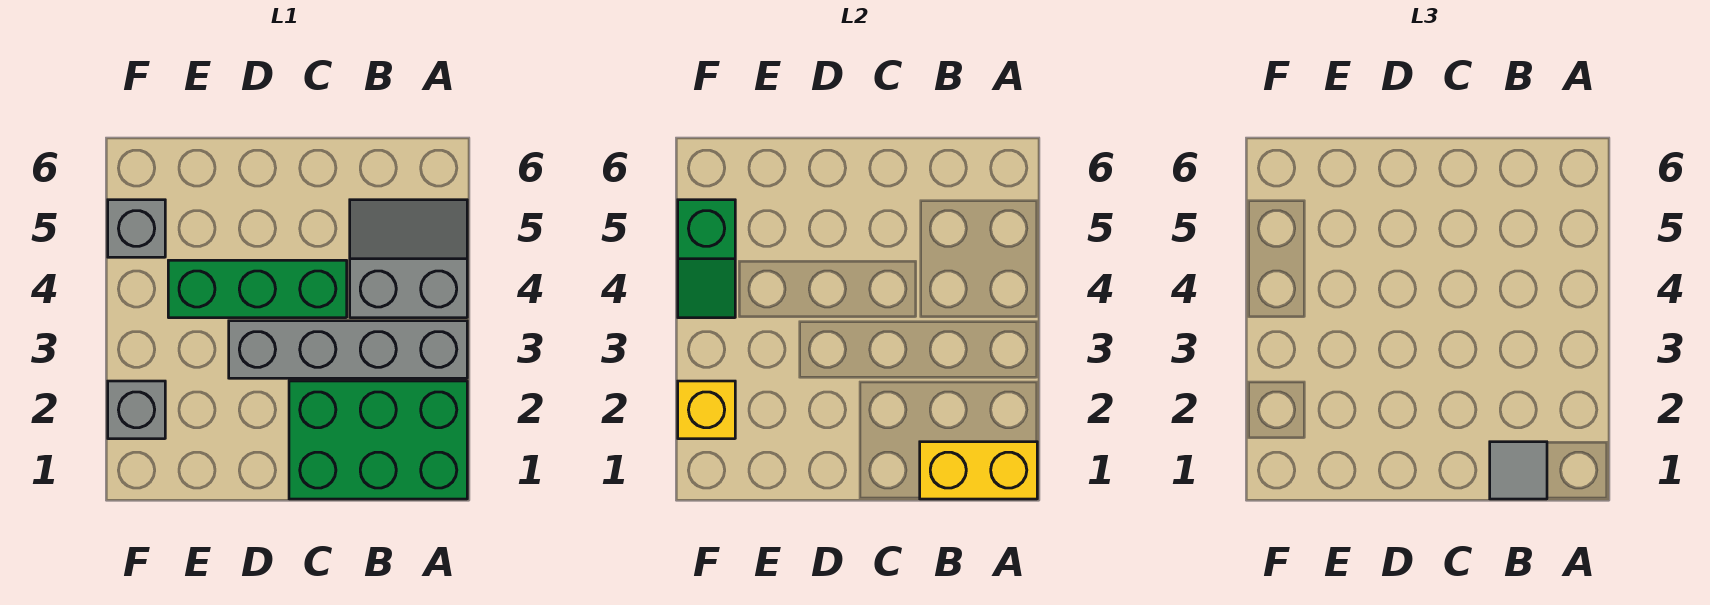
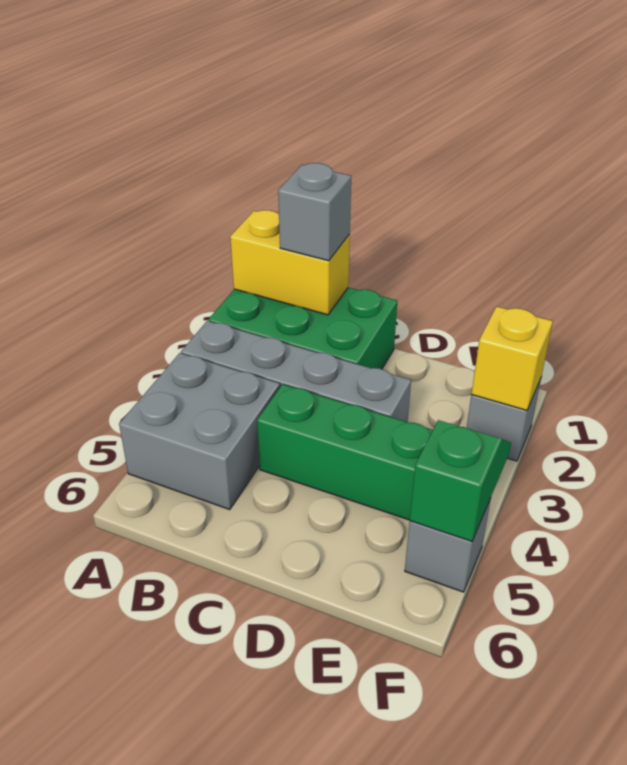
grey slope A4:B5 level 1 top 4 -> grey brick A4:B5 level 1
grey tile B1 level 3 -> grey brick B1 level 3

